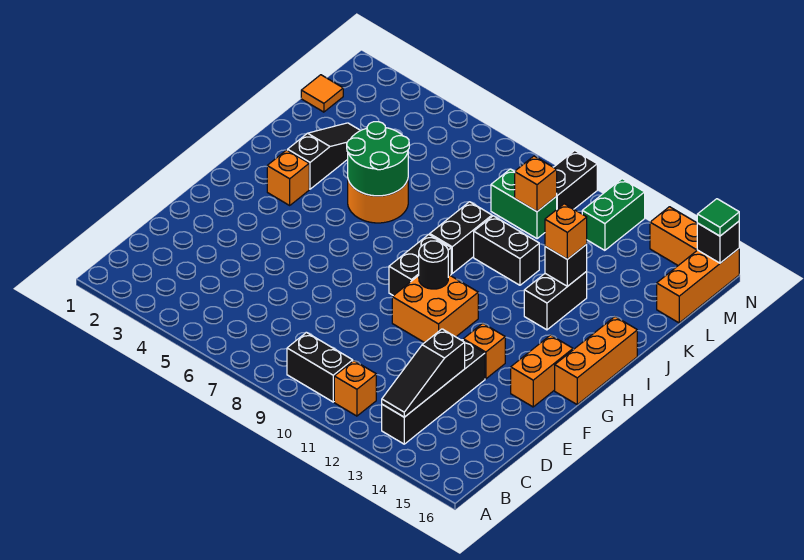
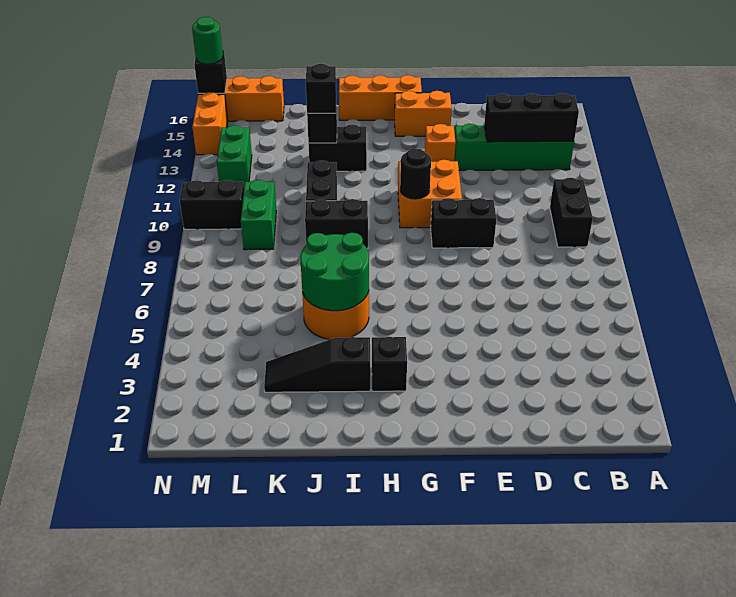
orange brick B11 level 1 -> none
black brick B13:E13 level 1 -> green brick B13:E13 level 1
black slope B13:D13 level 2 top D -> black brick B13:D13 level 2
black brick G9:H9 level 1 -> black brick E9:F9 level 1
orange brick H3 level 1 -> black brick H3 level 1
orange brick J13 level 3 -> black brick J13 level 3
orange tile L1 level 1 -> none
orange brick L10 level 2 -> none
green brick M12:N12 level 1 -> green brick M12:M13 level 1
green tile N16 level 3 -> green round brick N16 level 3

